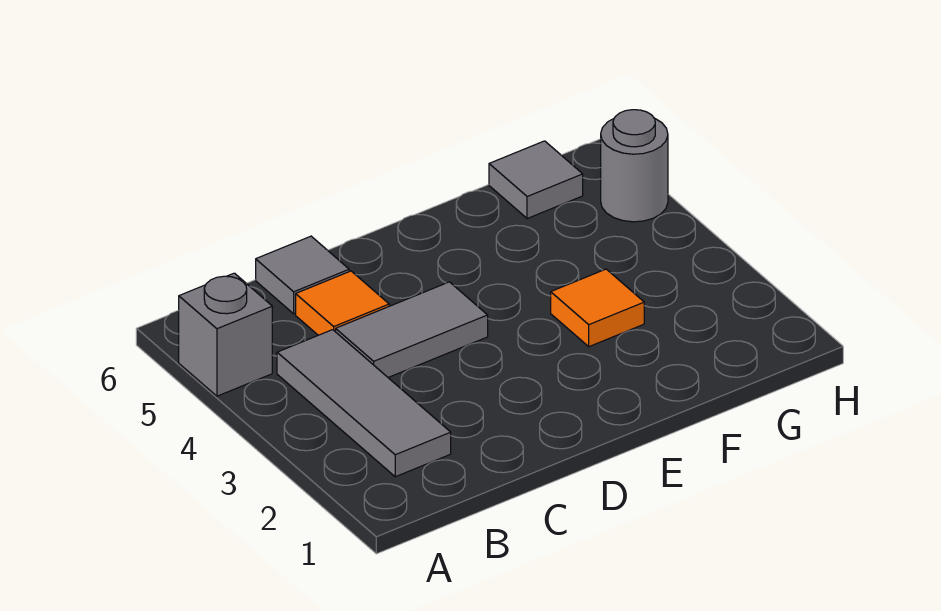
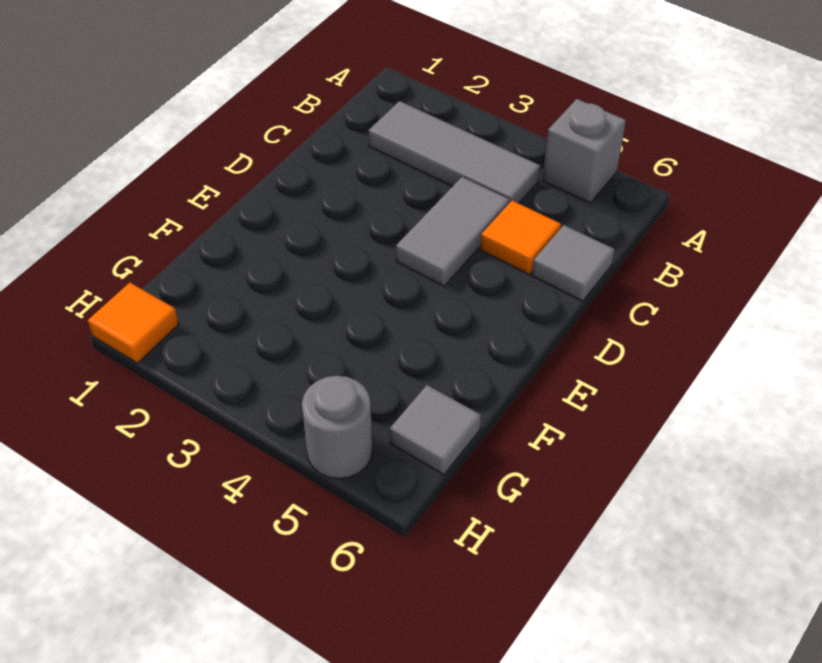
orange tile F3 level 1 -> orange tile H1 level 1

